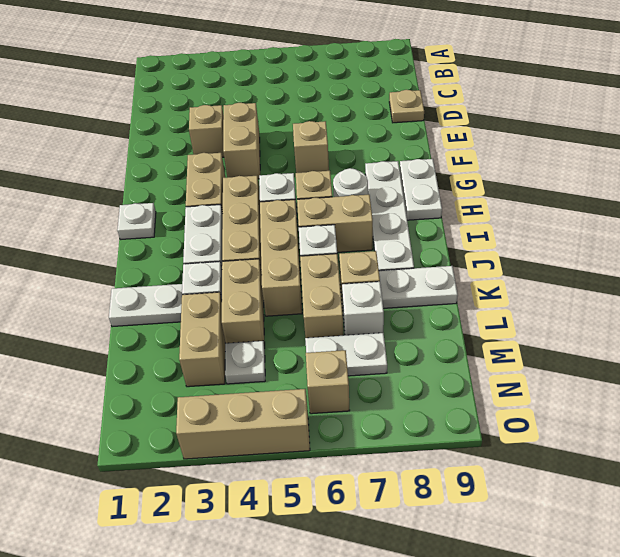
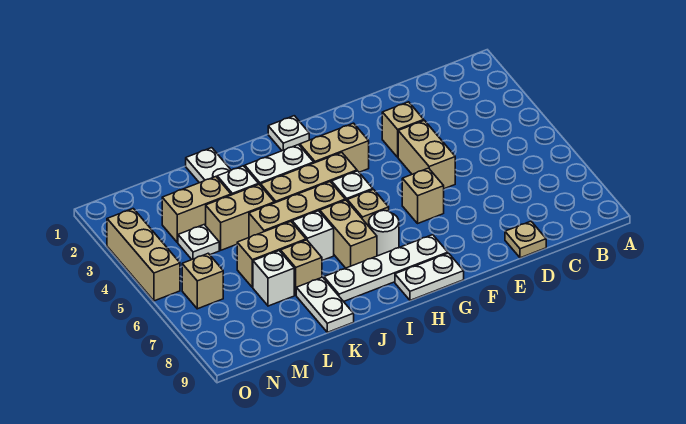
tan brick E4:F4 level 1 -> tan brick E4:E5 level 1
white plate M6:M7 level 1 -> none

